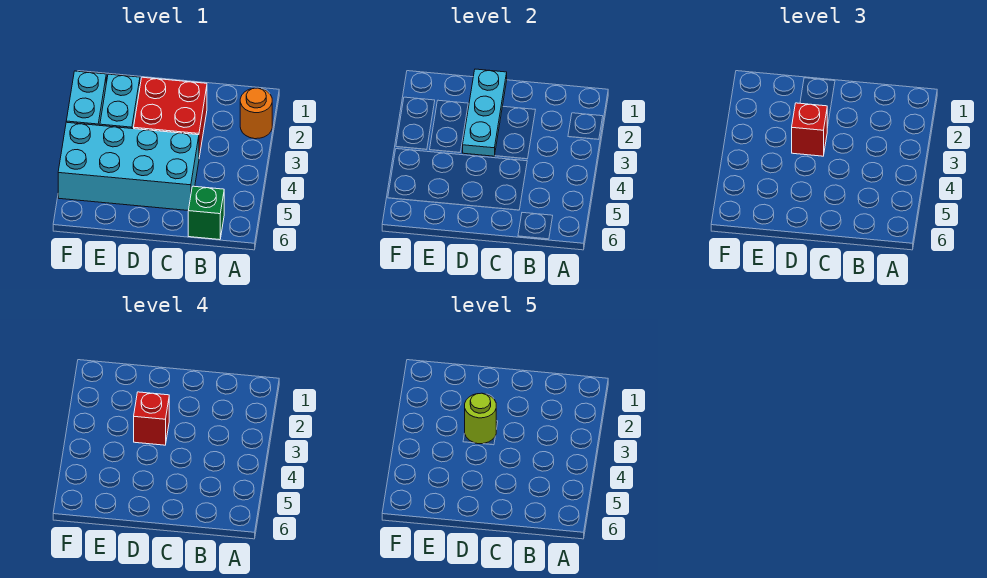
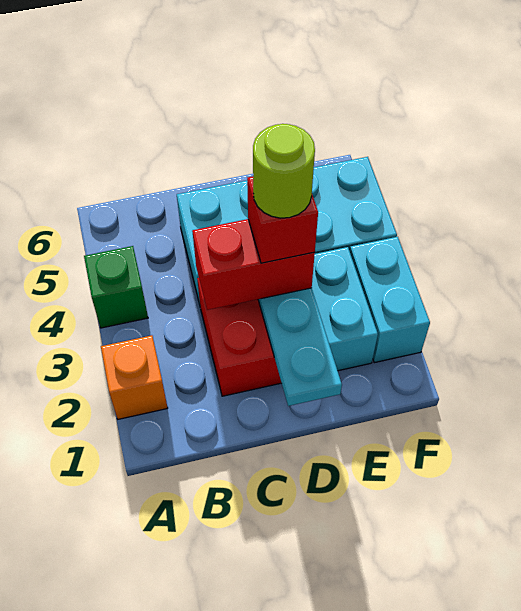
orange round brick A2 level 1 -> orange brick A2 level 1
green brick B6 level 1 -> green brick A4 level 1
red brick D3 level 3 -> red brick C3:D3 level 3

